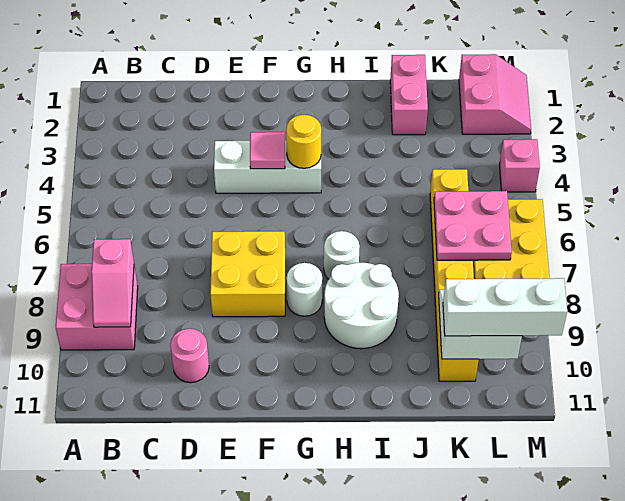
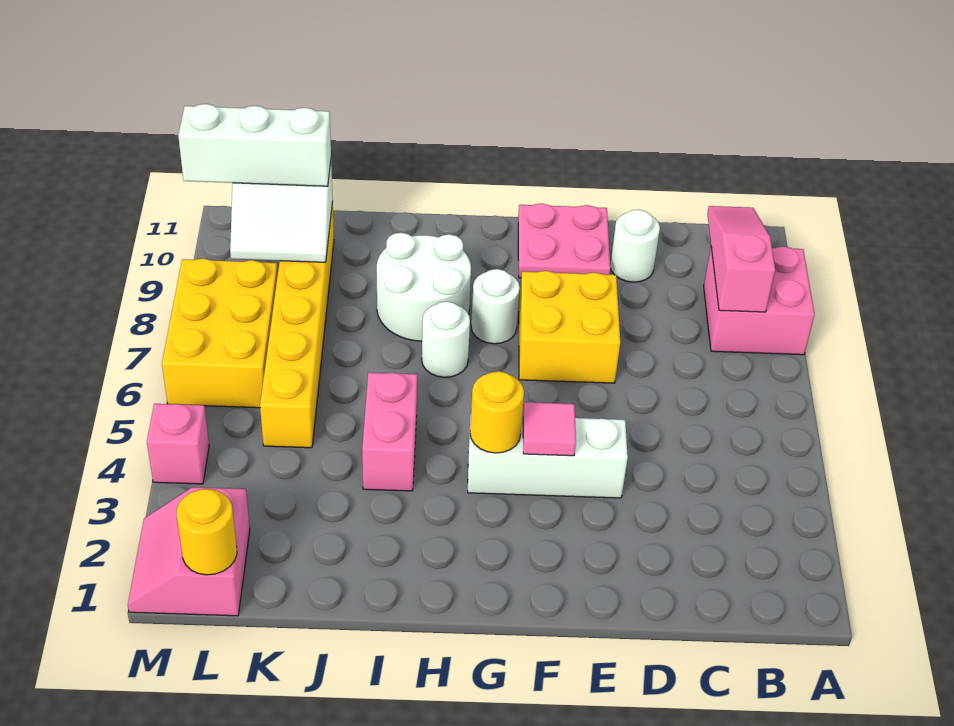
pink slope B8:B9 level 2 top 8 -> pink slope B8:B10 level 2 top 8
pink round brick D10 level 1 -> white round brick D10 level 1
pink brick J1:J2 level 1 -> pink brick I4:I5 level 1
pink plate K6:L7 level 2 -> pink plate E10:F11 level 1
none -> yellow round brick L1 level 2

